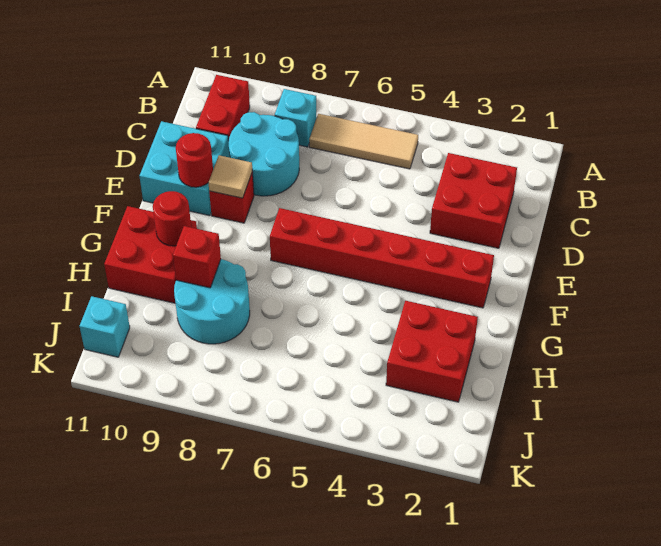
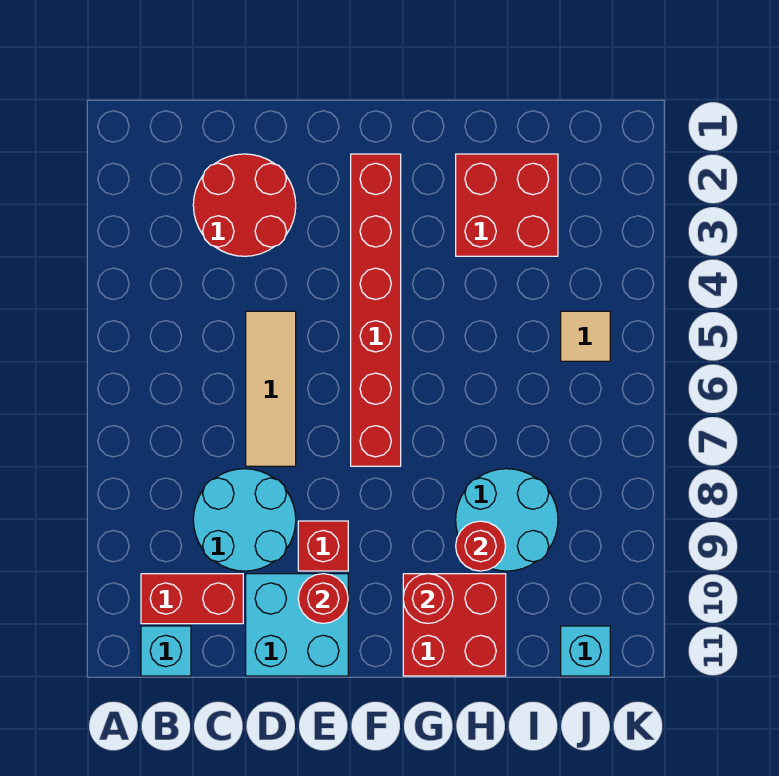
tan tile B5:B7 level 1 -> tan tile D5:D7 level 1
cyan brick B8 level 1 -> cyan brick B11 level 1
red brick C2:D3 level 1 -> red round brick C2:D3 level 1
tan tile E9 level 2 -> tan tile J5 level 1
red brick H9 level 2 -> red round brick H9 level 2

